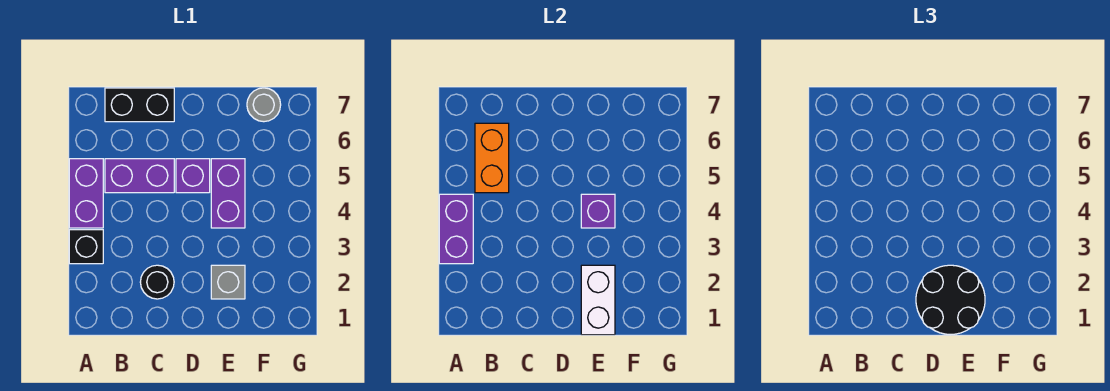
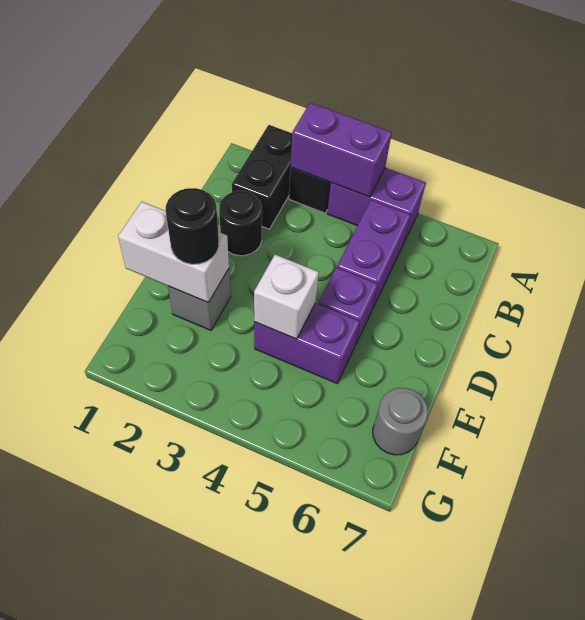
orange brick B5:B6 level 2 -> none
black brick B7:C7 level 1 -> black brick A2:B2 level 1
black round brick D1:E2 level 3 -> black round brick E2 level 3
purple brick E4 level 2 -> white brick E4 level 2

